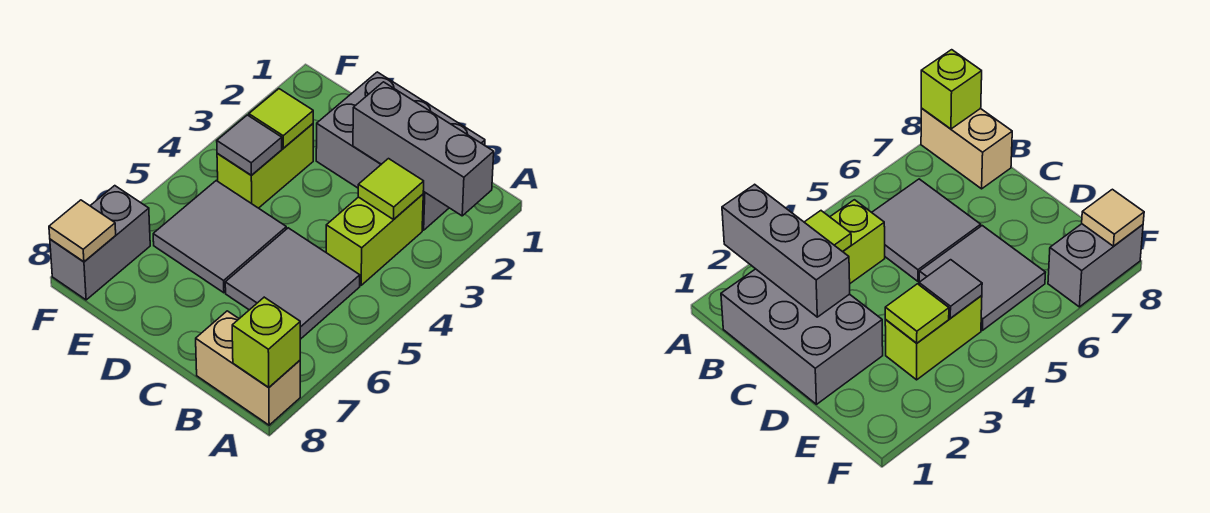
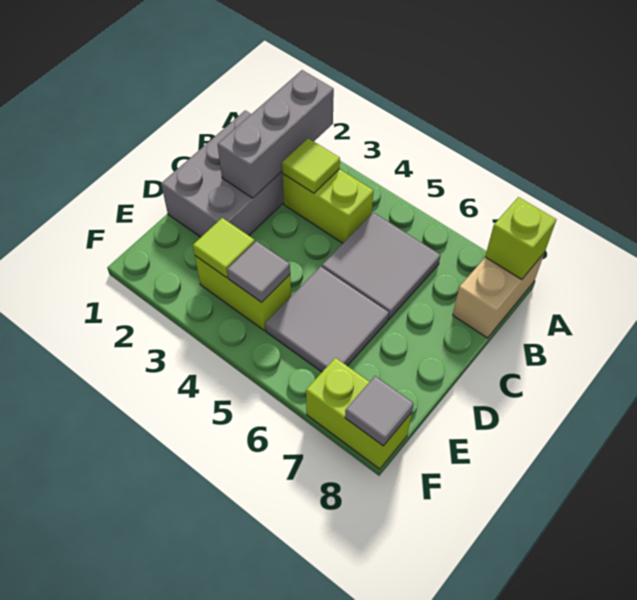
grey brick F7:F8 level 1 -> lime brick F7:F8 level 1
tan tile F8 level 2 -> grey tile F8 level 2

